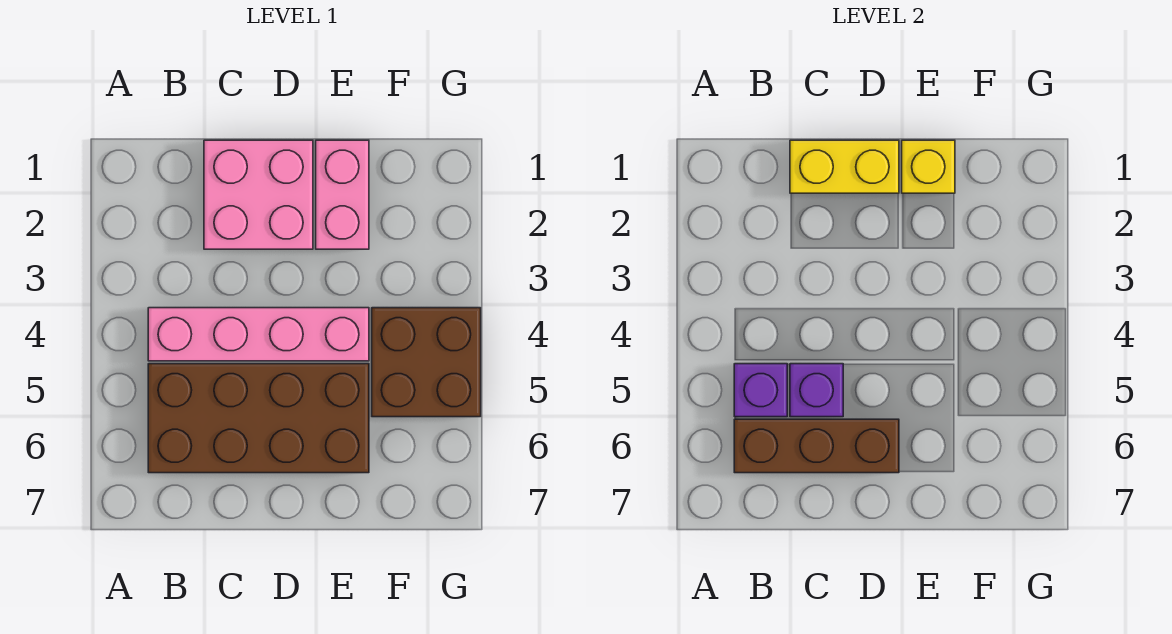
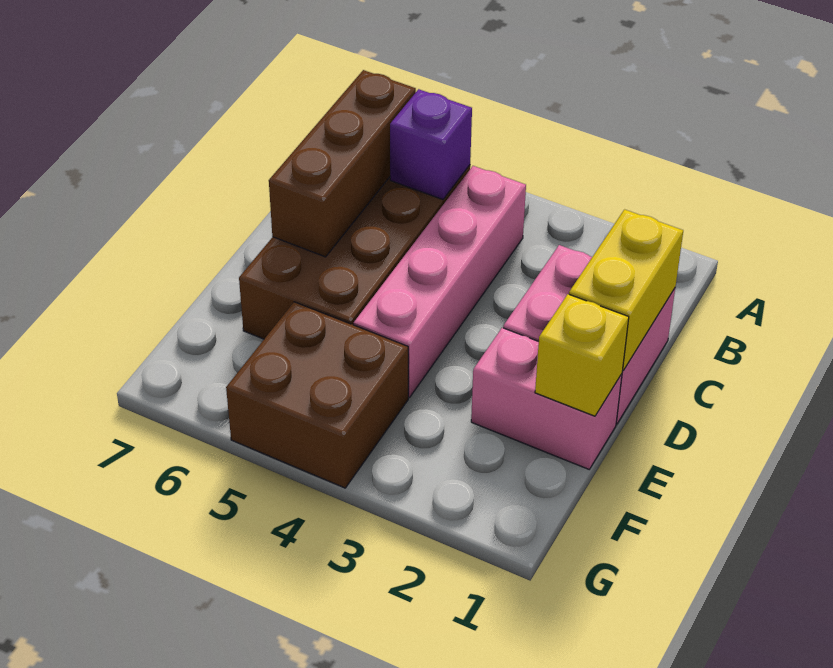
purple brick C5 level 2 -> none

